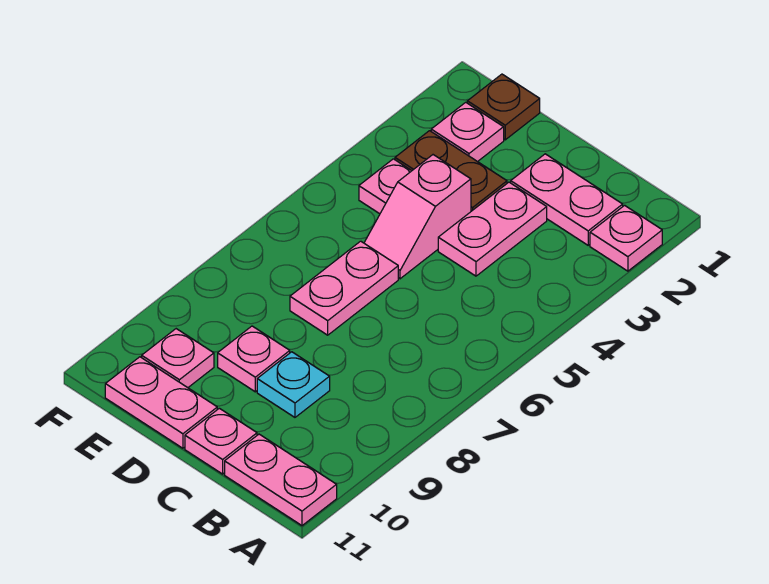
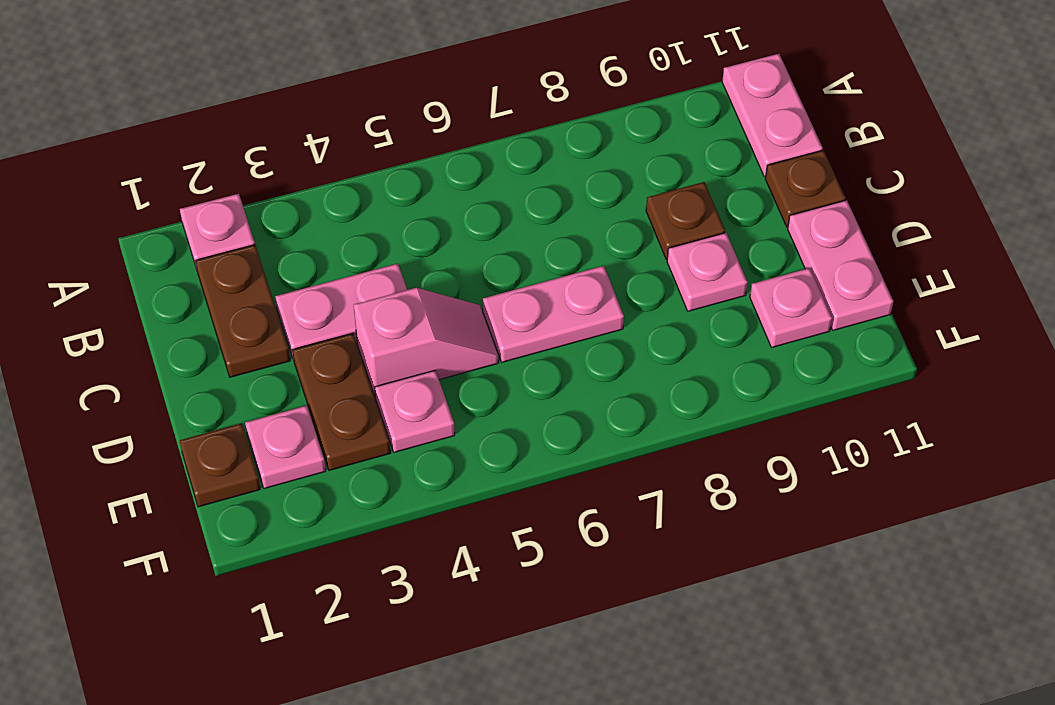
pink plate B2:C2 level 1 -> brown plate B2:C2 level 1
cyan plate C9 level 1 -> brown plate C9 level 1
pink plate C11 level 1 -> brown plate C11 level 1

